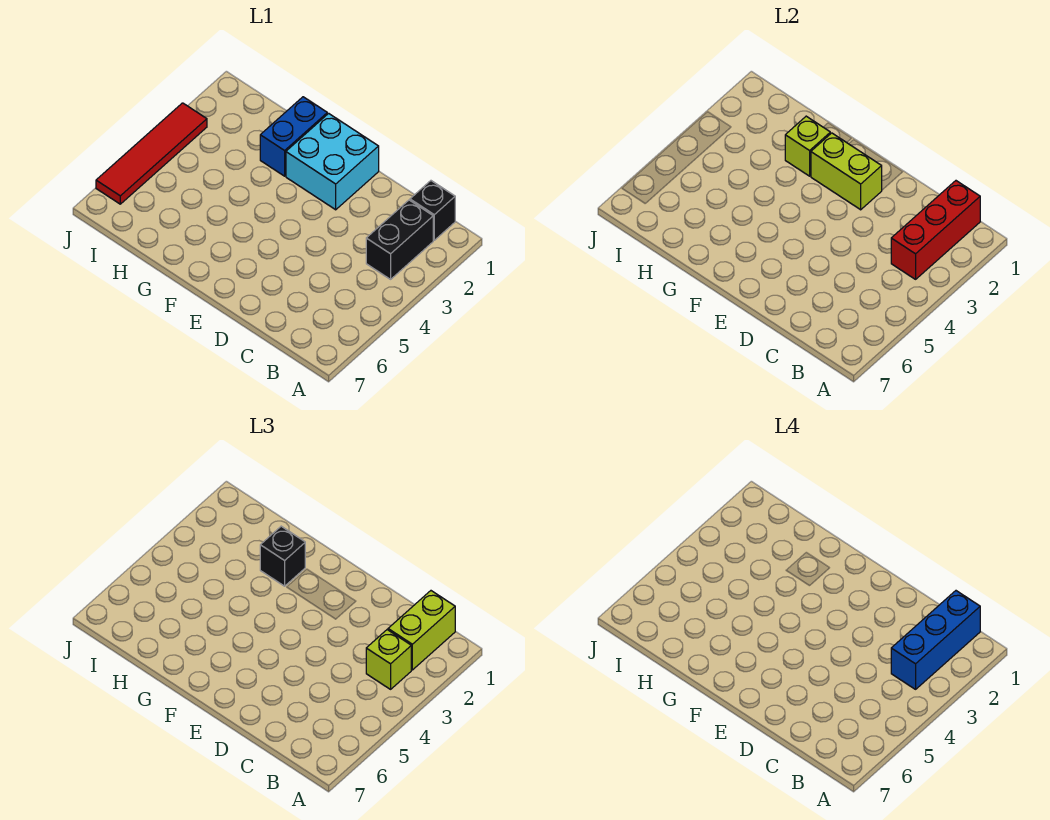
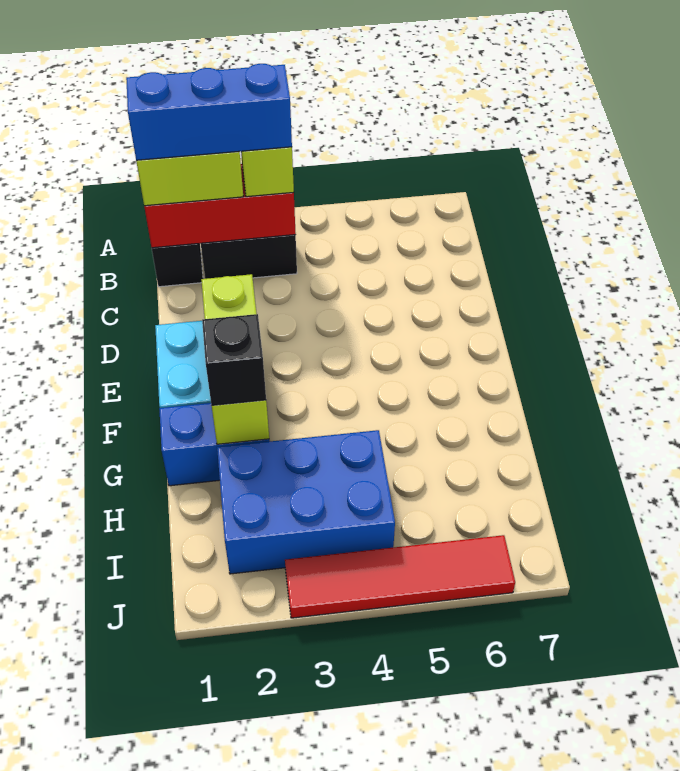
none -> blue brick H2:I4 level 1

